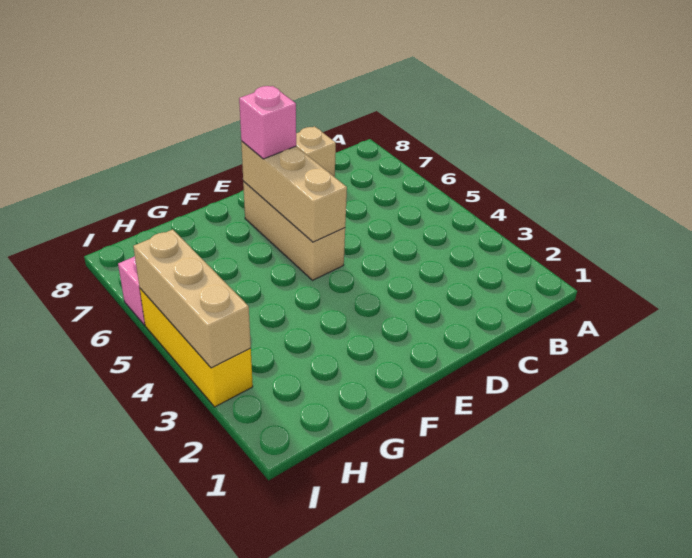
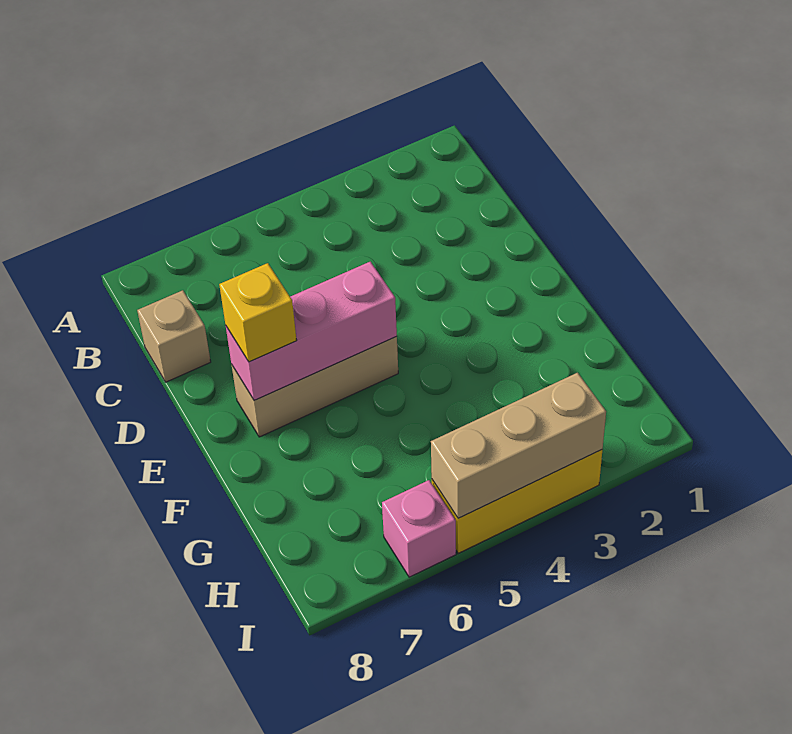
tan brick E5:E7 level 2 -> pink brick E5:E7 level 2
pink brick E7 level 3 -> yellow brick E7 level 3

